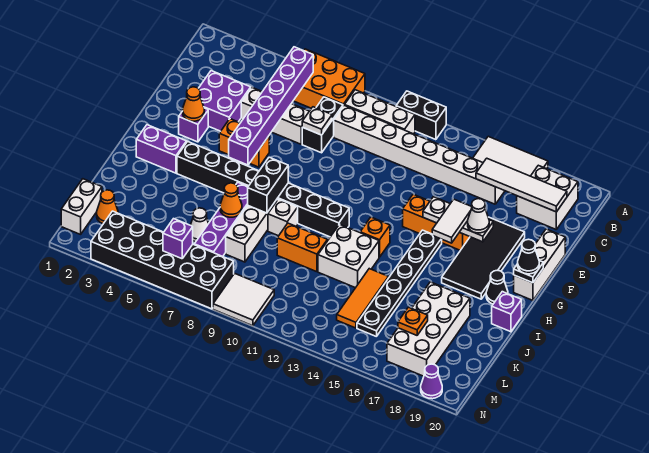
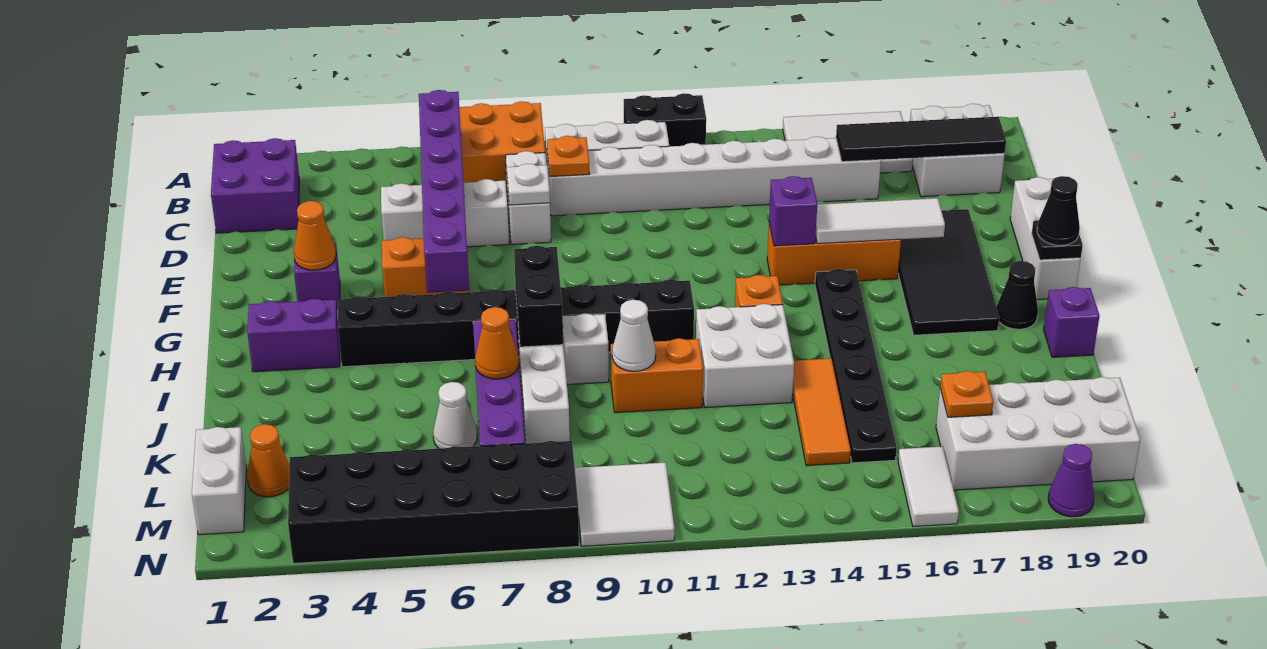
black brick C8:D8 level 1 -> white brick C8:D8 level 1
none -> orange plate C9 level 2
white tile C16:C19 level 2 -> black tile C16:C19 level 2
purple brick D3:E4 level 1 -> purple brick B1:C2 level 1
white plate F15:F17 level 2 -> white tile F15:F17 level 2
white tile F16:G16 level 3 -> white tile M16:N16 level 1
white cone F17 level 3 -> white cone J10 level 2
white brick J17:M18 level 1 -> white brick L17:M20 level 1
purple brick M6 level 2 -> purple brick F14 level 2

